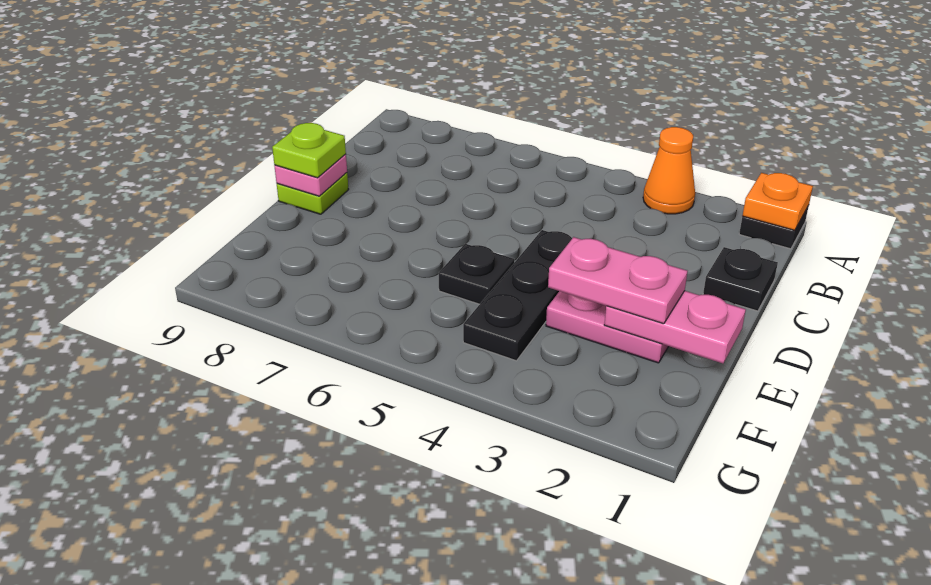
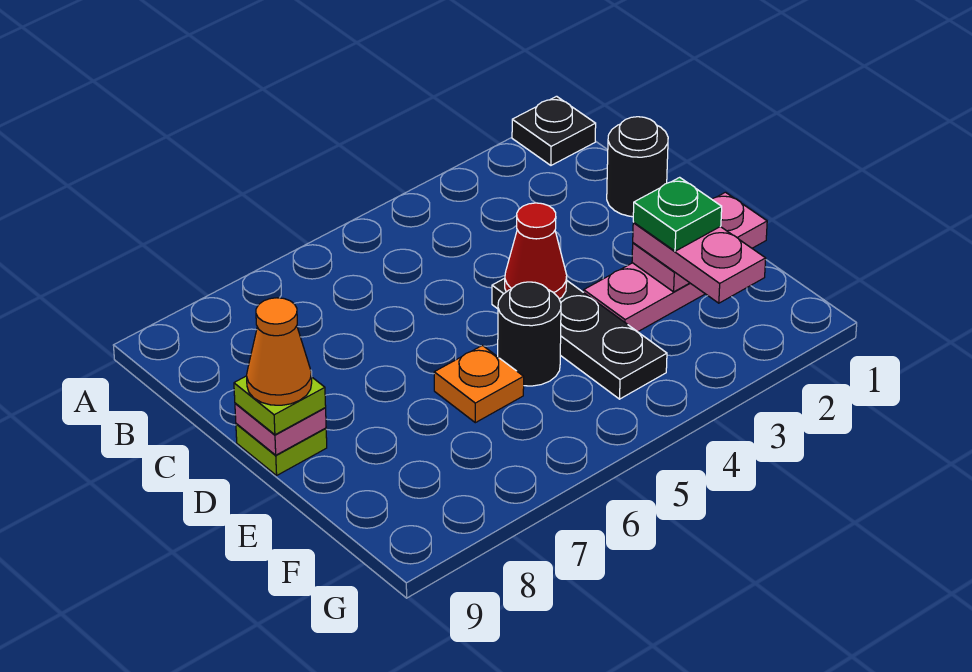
orange plate A1 level 2 -> orange plate E6 level 1
orange cone A3 level 1 -> orange cone D9 level 4
black plate C1 level 1 -> black round brick C1 level 1
none -> red cone D4 level 2
pink plate E2:E3 level 3 -> pink plate E2:F2 level 3
none -> green plate E2 level 4
black plate E5 level 1 -> black round brick E5 level 1

